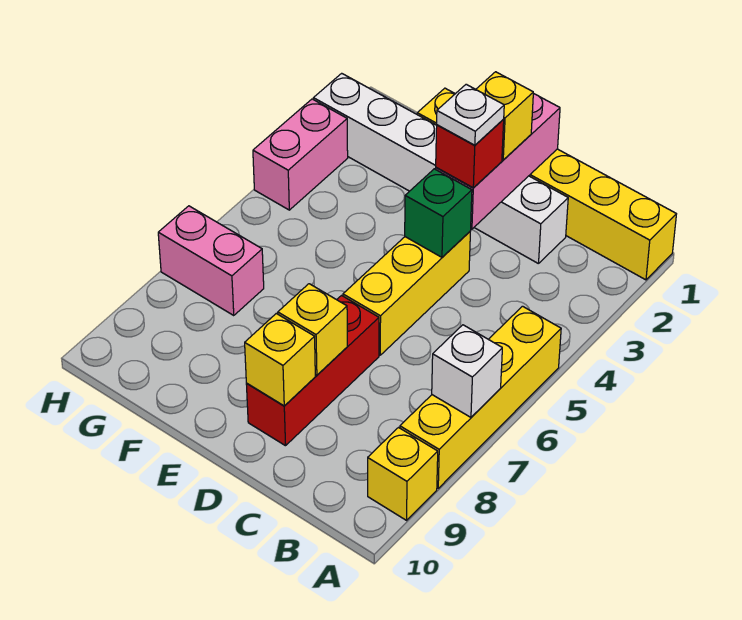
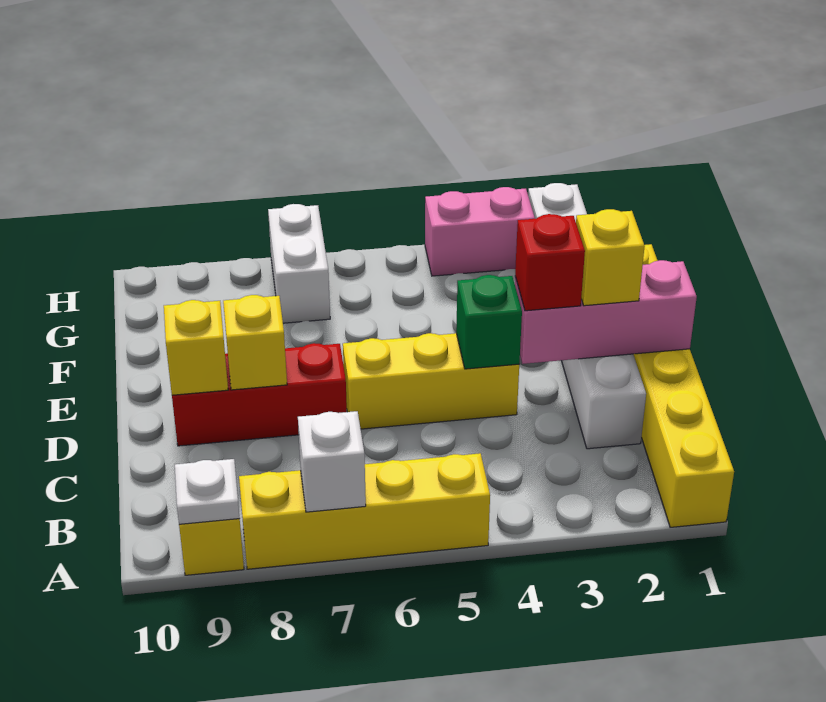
white plate D3 level 4 -> white plate A9 level 2
pink brick G7:H7 level 1 -> white brick G7:H7 level 1

